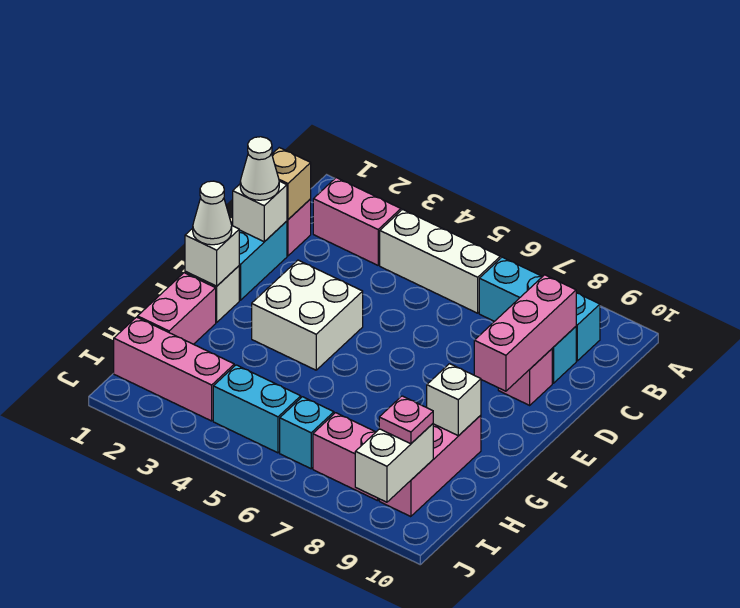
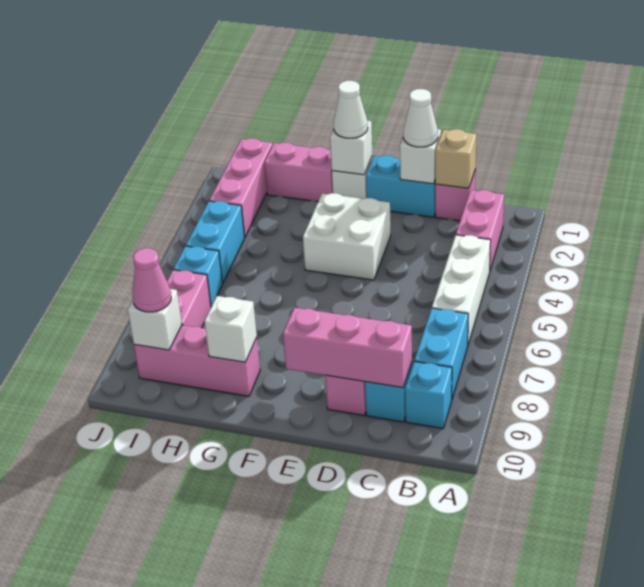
white brick I9:J9 level 2 -> white brick I9 level 2
pink plate I9 level 3 -> pink cone I9 level 3

